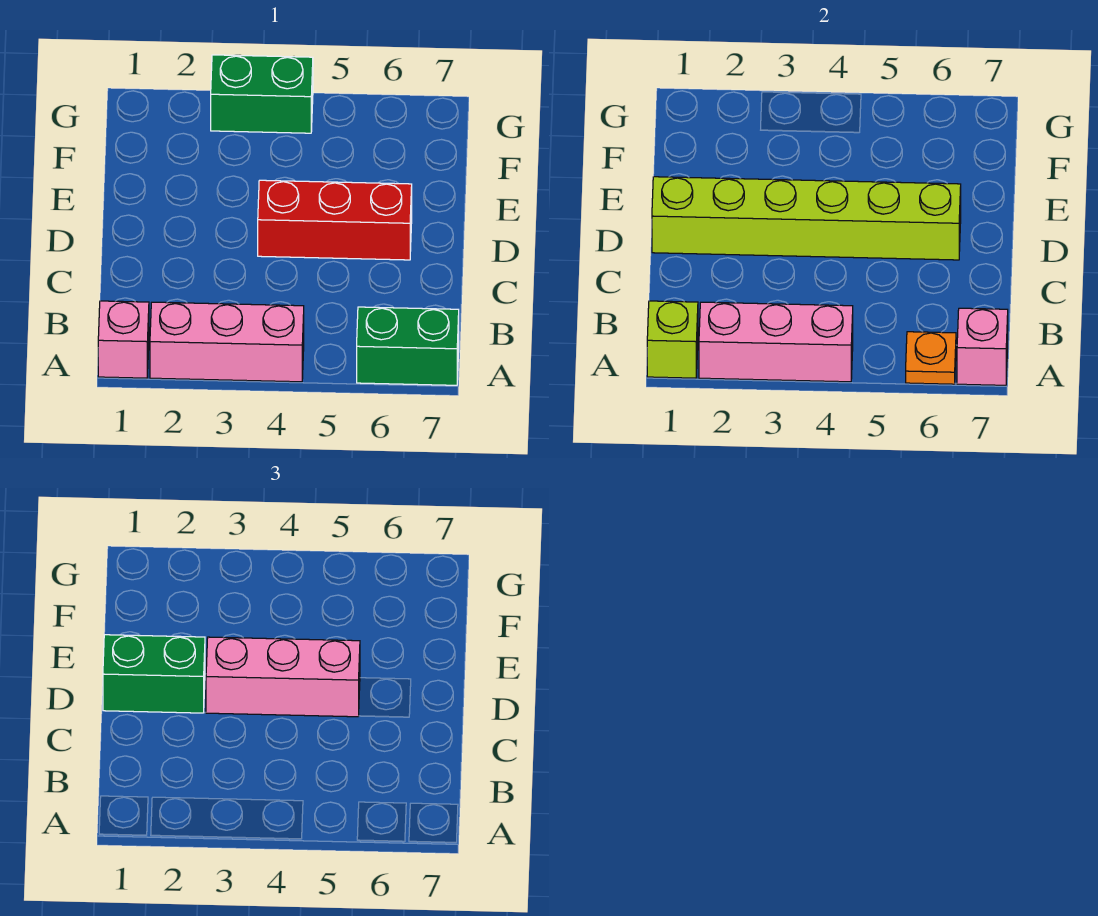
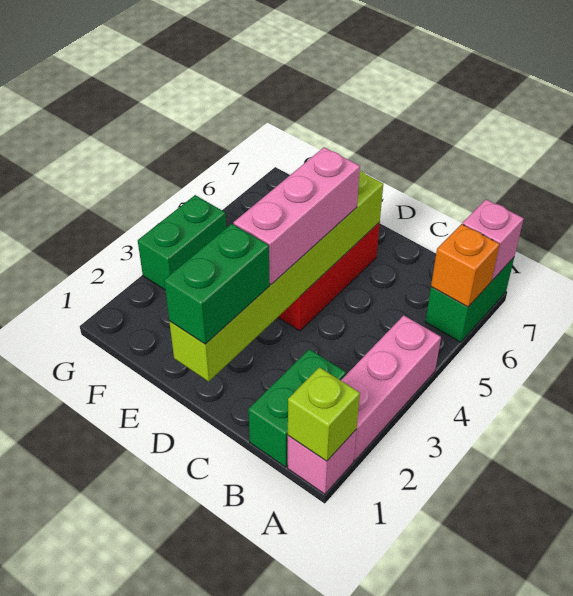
pink brick A2:A4 level 2 -> none
orange plate A6 level 2 -> orange brick A6 level 2
none -> green brick B1:B2 level 1

